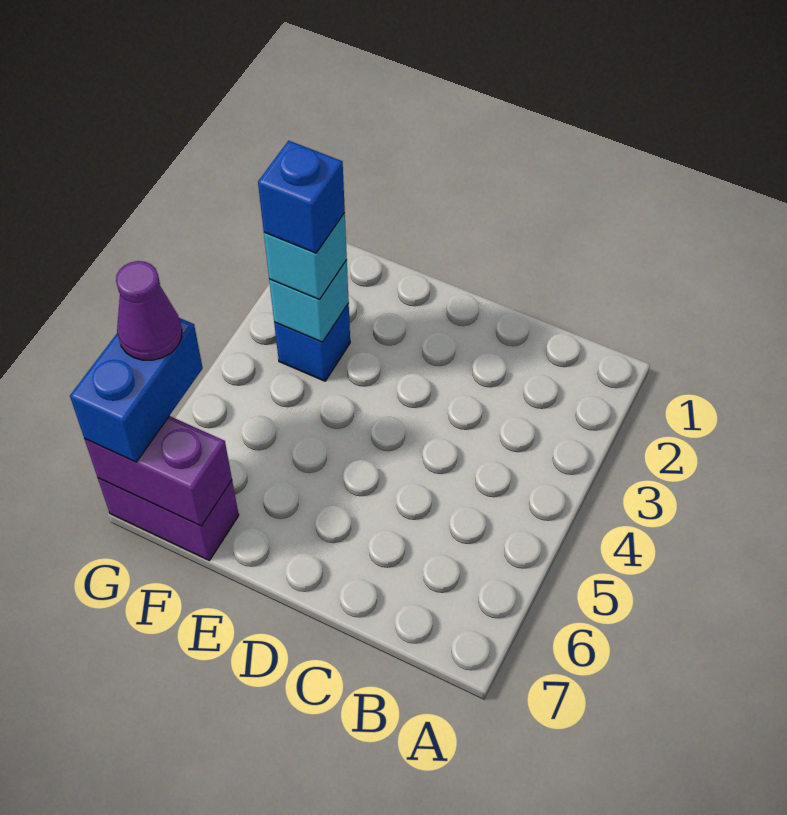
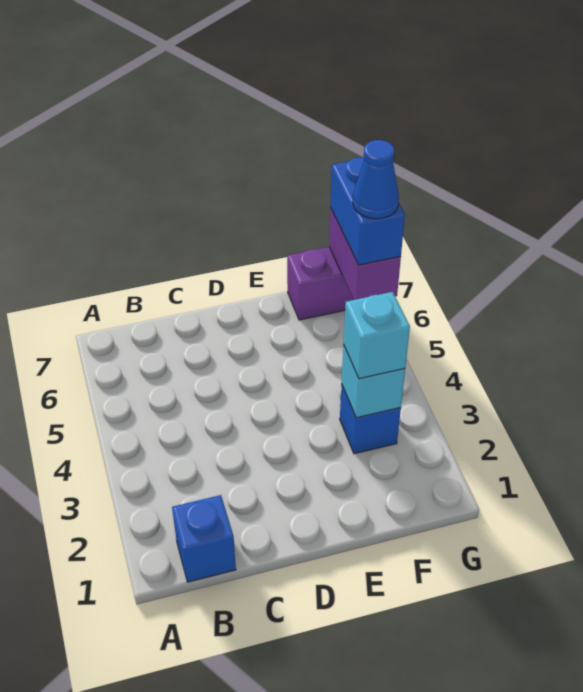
blue brick F3 level 4 -> blue brick B1 level 1
purple brick F7:G7 level 2 -> purple brick G6:G7 level 2
purple cone G6 level 4 -> blue cone G6 level 4

